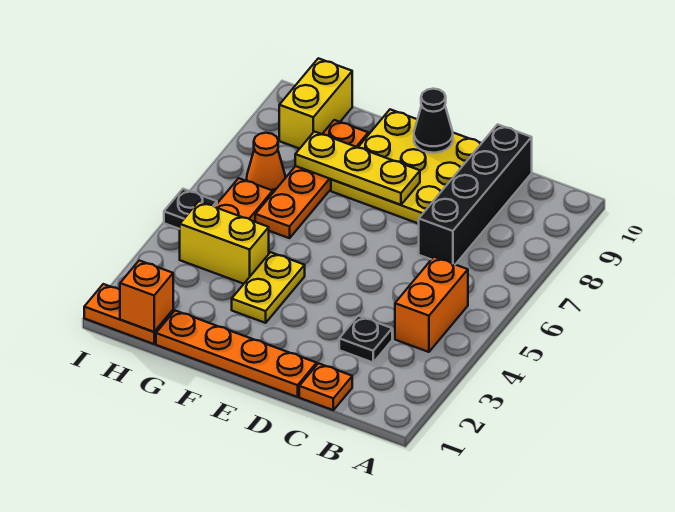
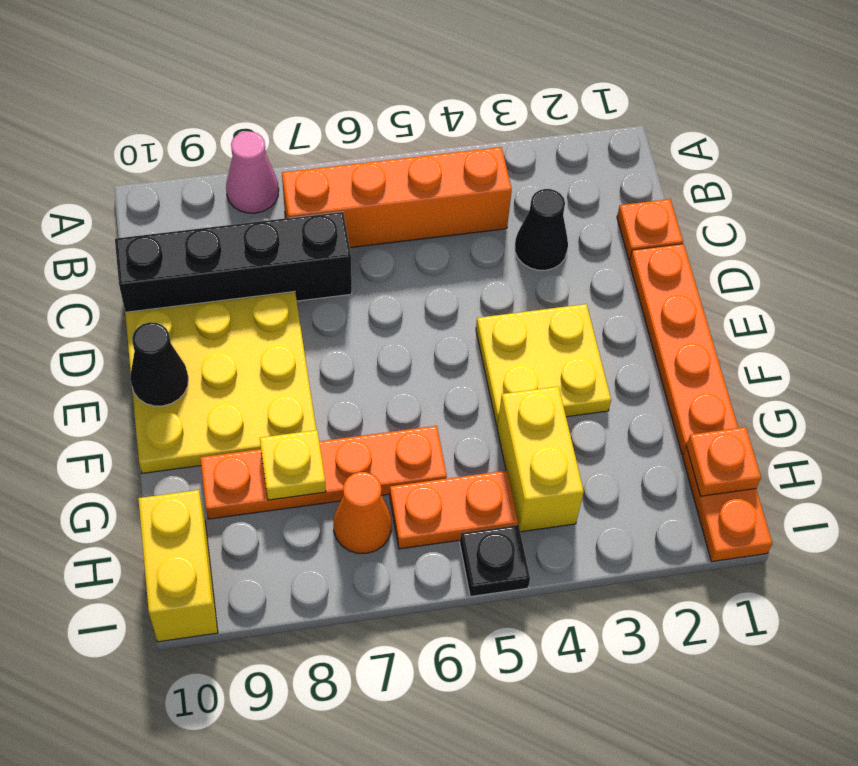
none -> pink cone A8 level 1
orange brick B4:B5 level 1 -> orange brick B4:B7 level 1
black plate C3 level 1 -> black cone C3 level 1
yellow plate E8:G8 level 2 -> yellow plate G8 level 2
yellow plate F3:F4 level 1 -> yellow plate E3:F4 level 1
orange brick H1 level 2 -> orange plate H1 level 2
yellow brick H9:H10 level 1 -> yellow brick H10:I10 level 1

